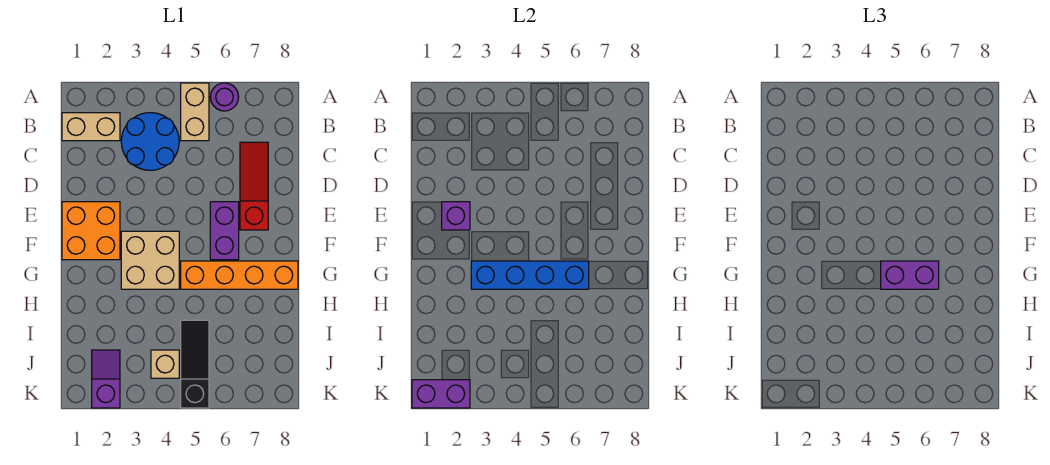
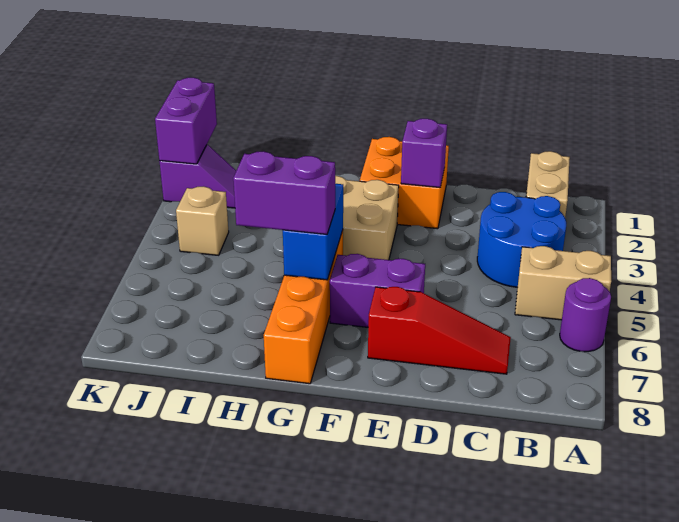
blue brick G3:G6 level 2 -> blue brick G5:G6 level 2
purple brick G5:G6 level 3 -> purple brick G6:H6 level 3
black slope I5:K5 level 1 top K -> none

